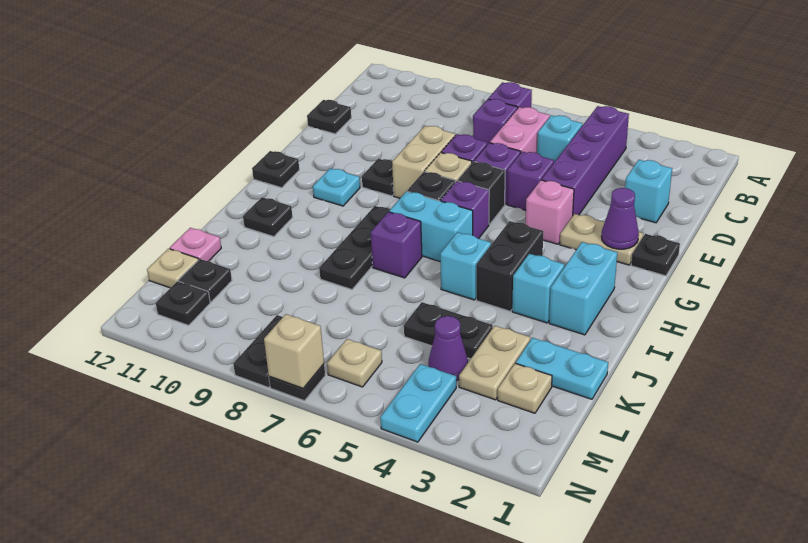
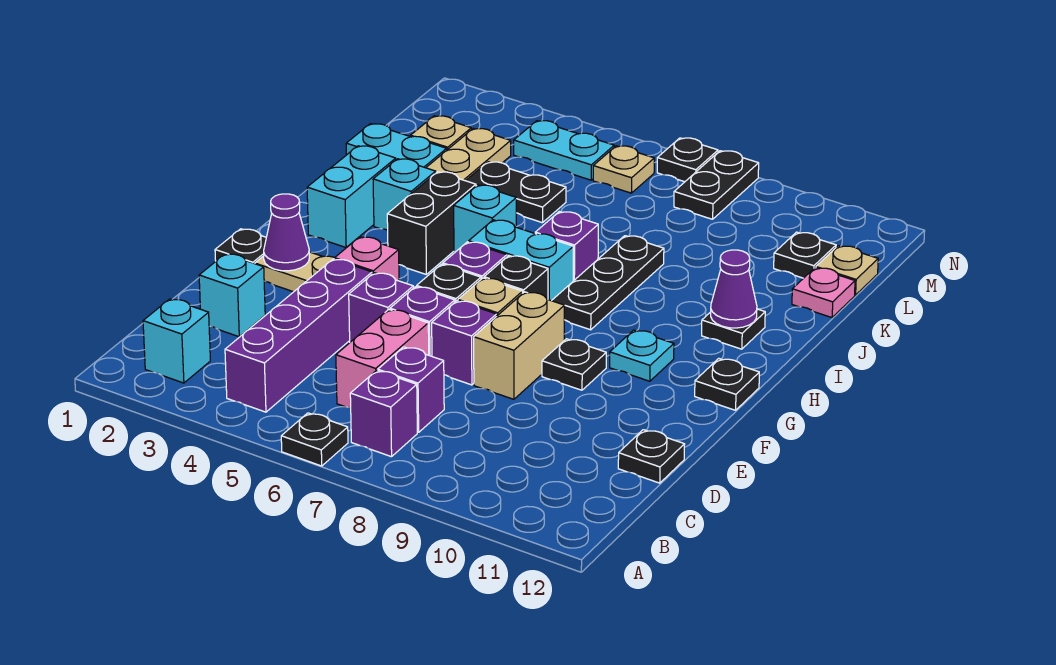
cyan brick C5 level 1 -> cyan brick B2 level 1
purple cone L4 level 1 -> purple cone I11 level 2
cyan plate M4:N4 level 1 -> cyan plate M4:M5 level 1
black plate M11 level 1 -> black plate A6 level 1
tan brick N7 level 2 -> none

